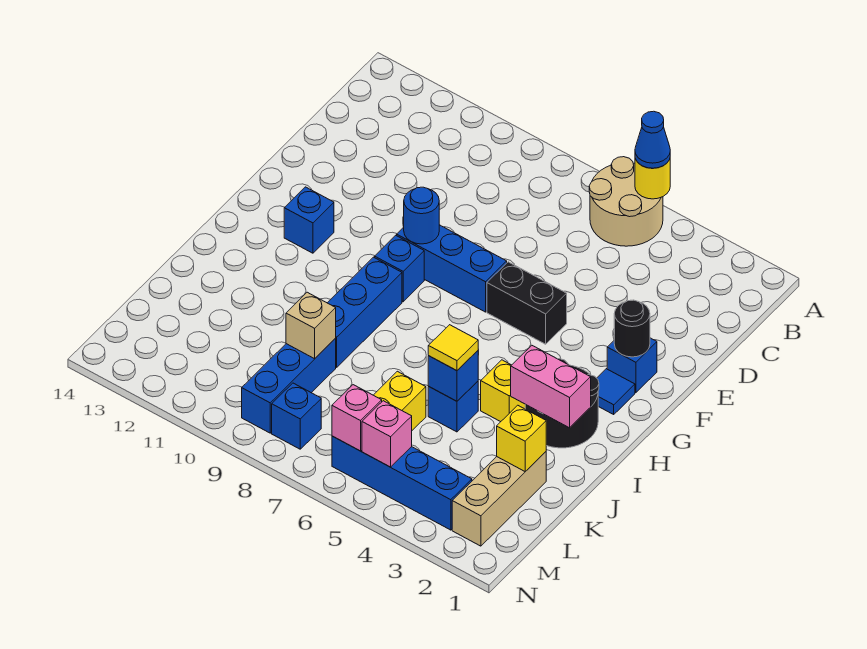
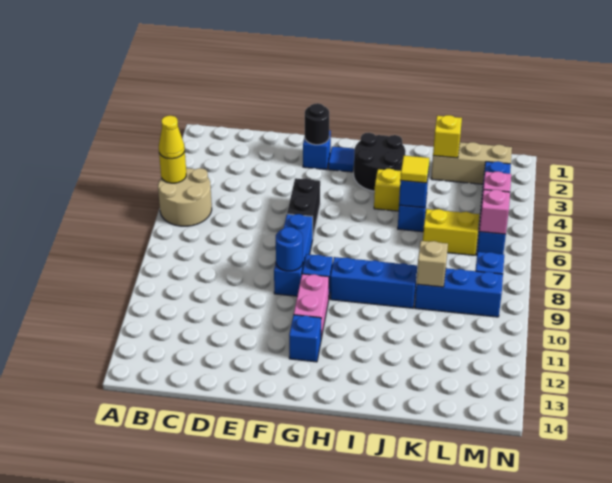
blue cone A5 level 3 -> yellow cone A5 level 3
pink brick I2:I3 level 2 -> pink brick G10:G11 level 1

